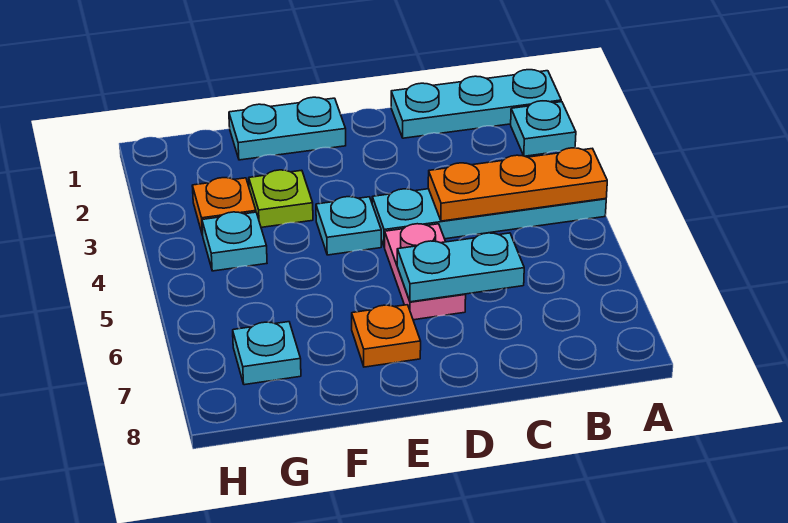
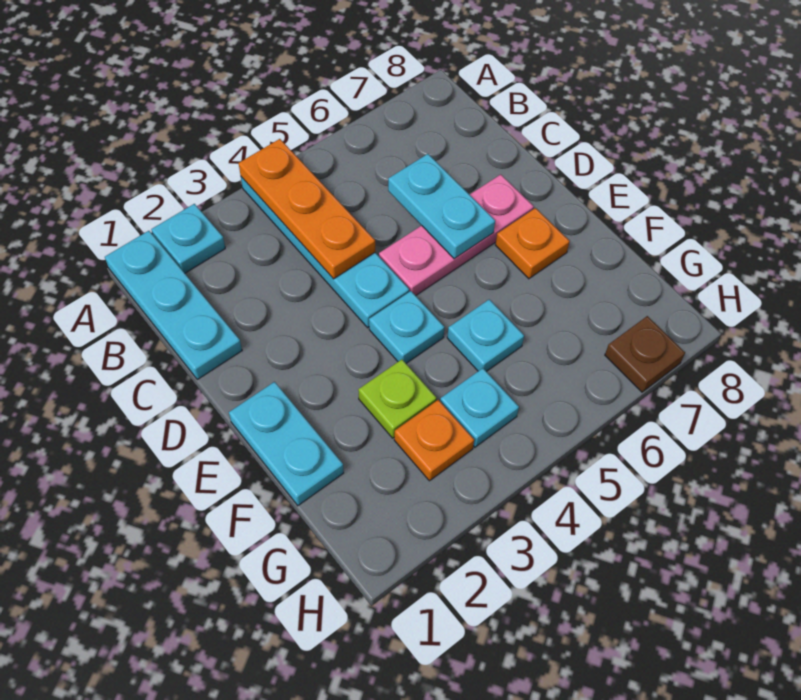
pink plate D5:D6 level 1 -> pink plate D5:D7 level 1
cyan plate G7 level 1 -> cyan plate F5 level 1
none -> brown plate H7 level 1

